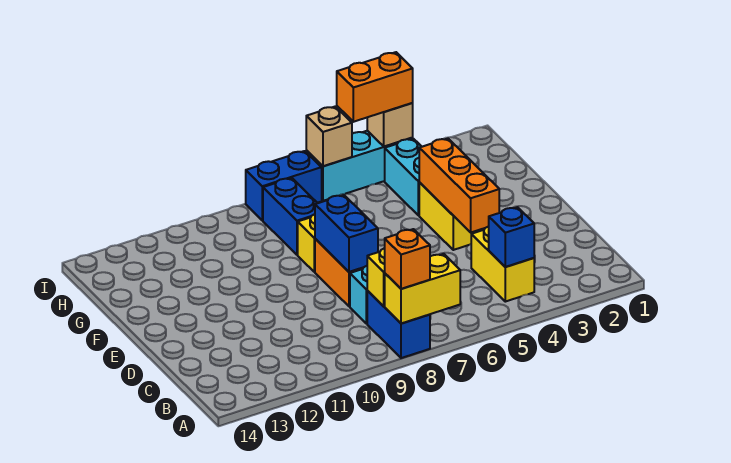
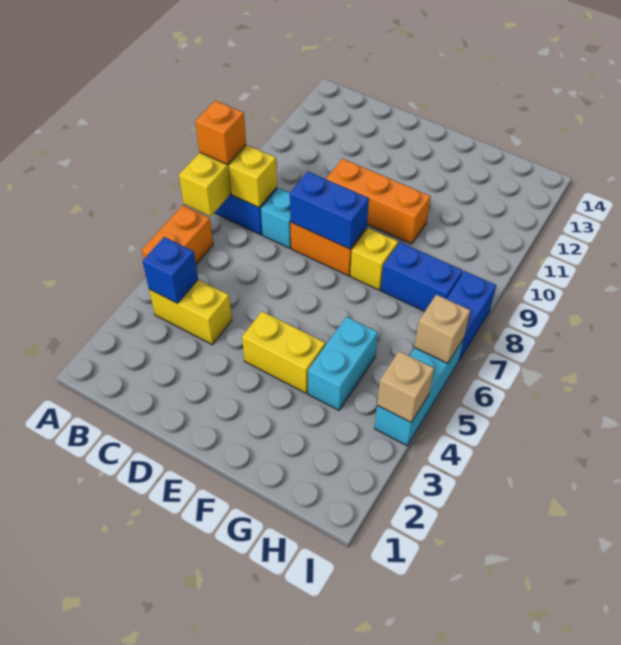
orange brick D4:F4 level 2 -> orange brick D10:F10 level 1
cyan brick G4:H4 level 1 -> cyan brick G4:G5 level 1
orange brick I4:I5 level 3 -> orange brick A5:A6 level 1

